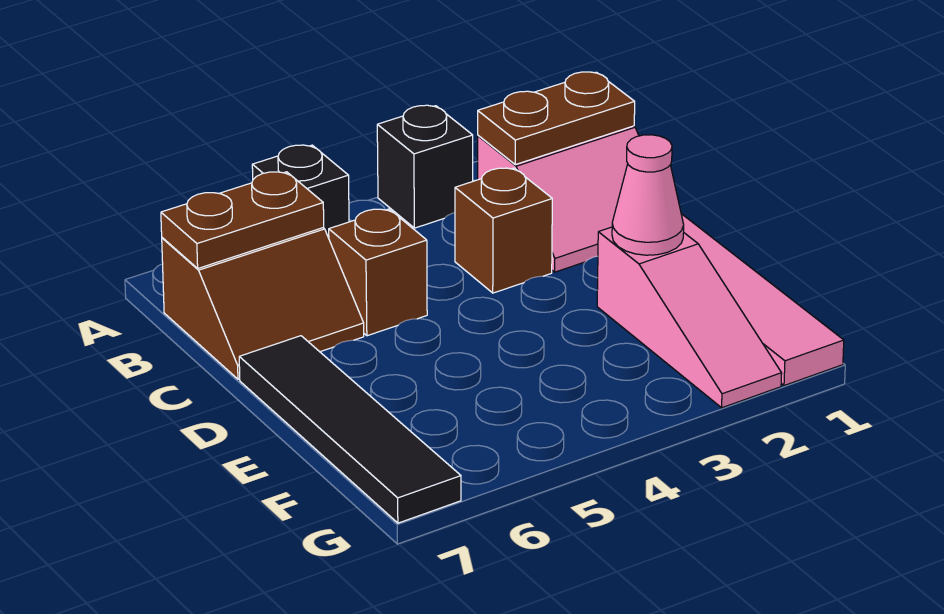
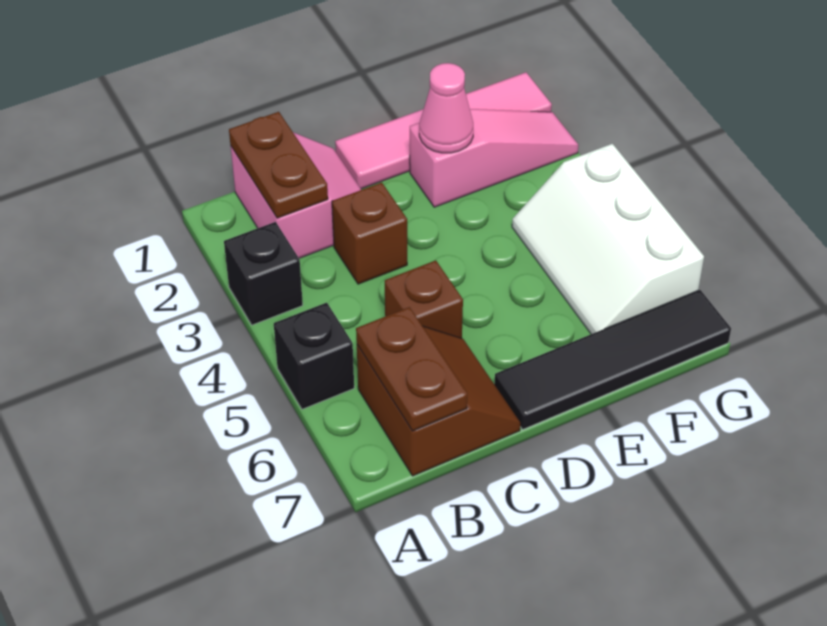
none -> white slope F4:G6 level 1 top G

